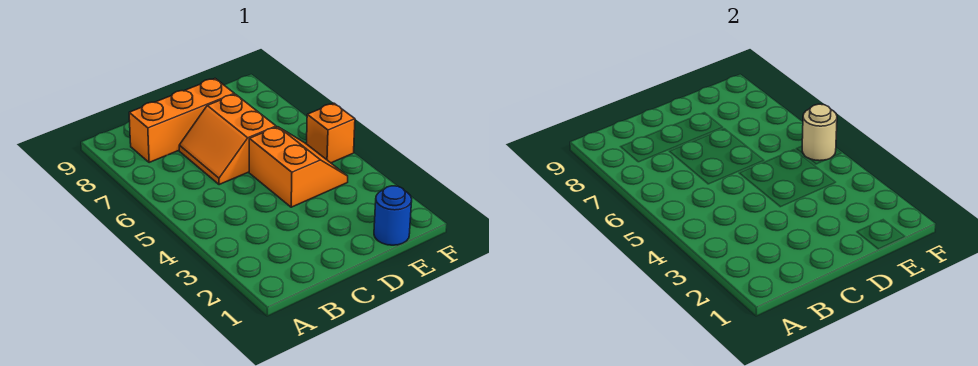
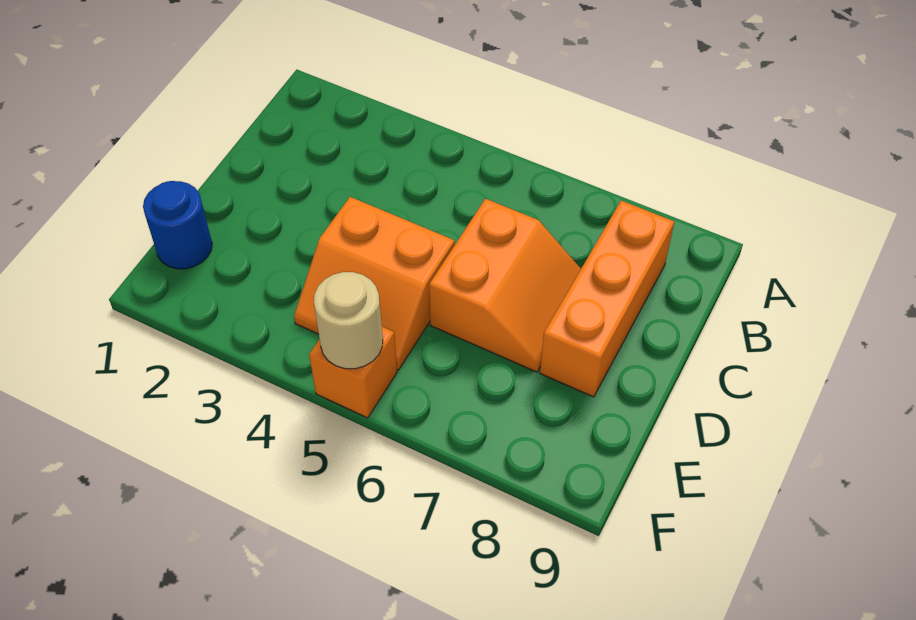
orange slope C6:D7 level 1 top D -> orange slope C6:D7 level 1 top 6

